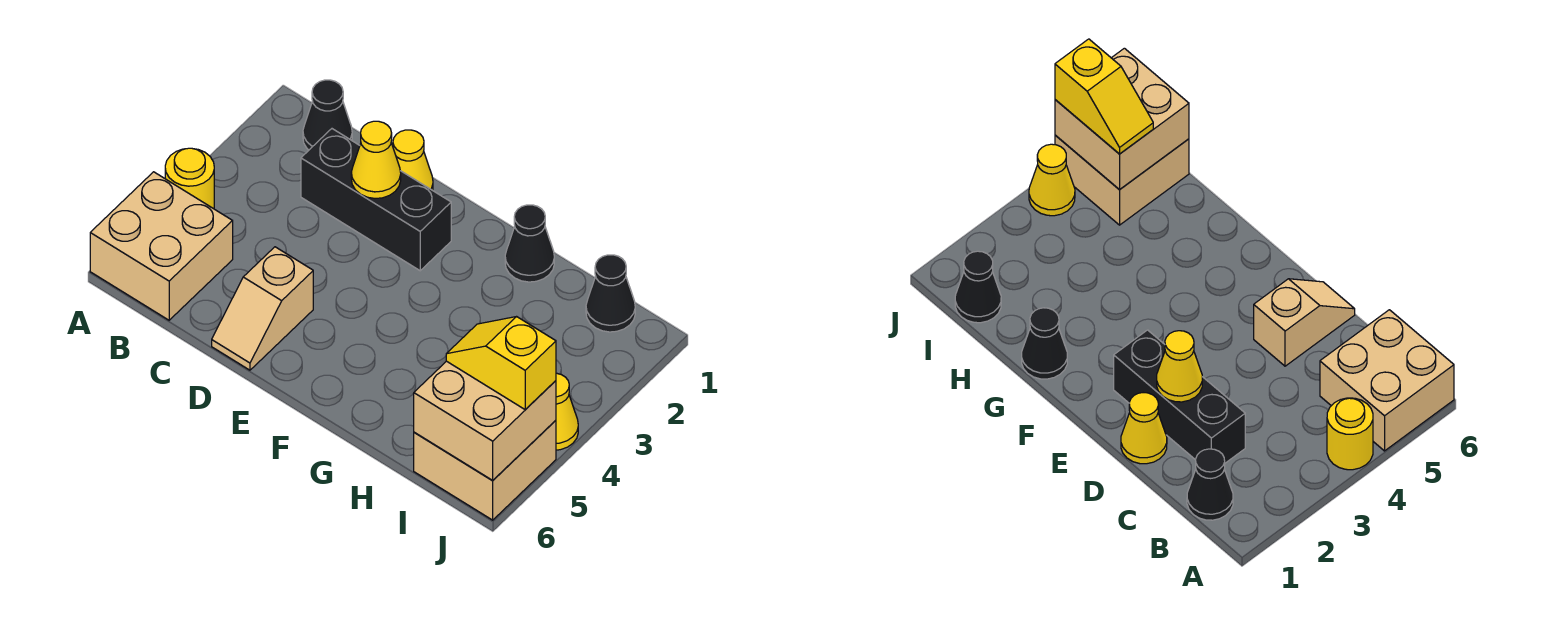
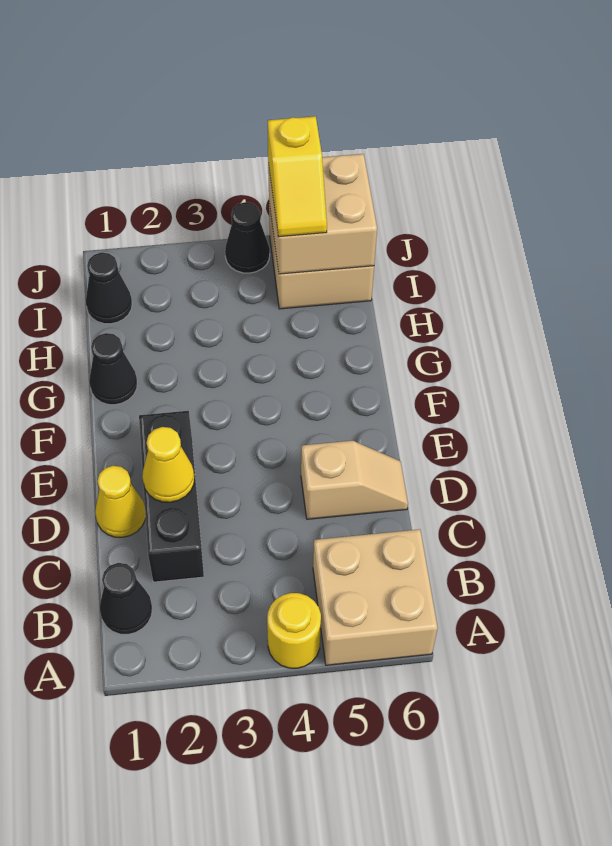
yellow cone J4 level 1 -> black cone J4 level 1

